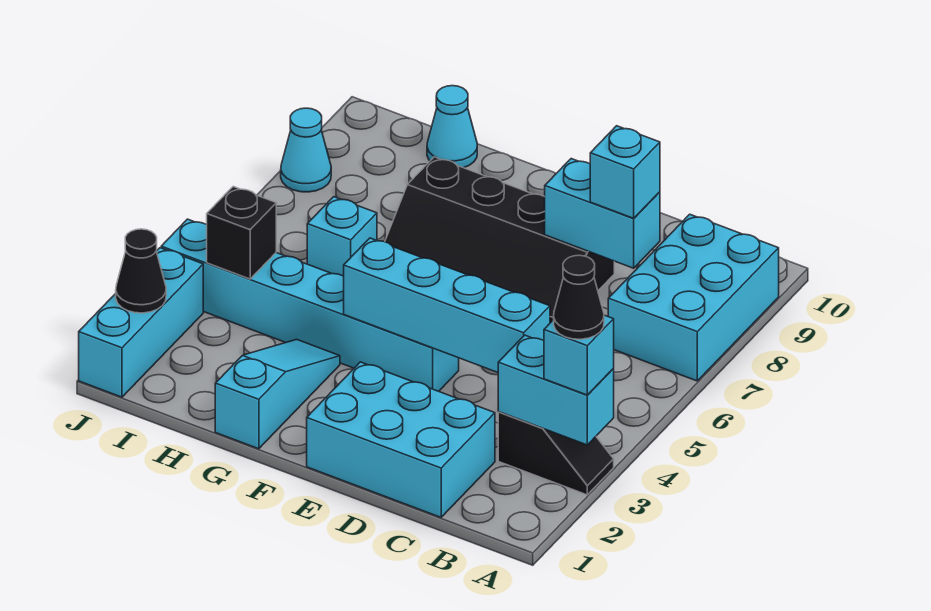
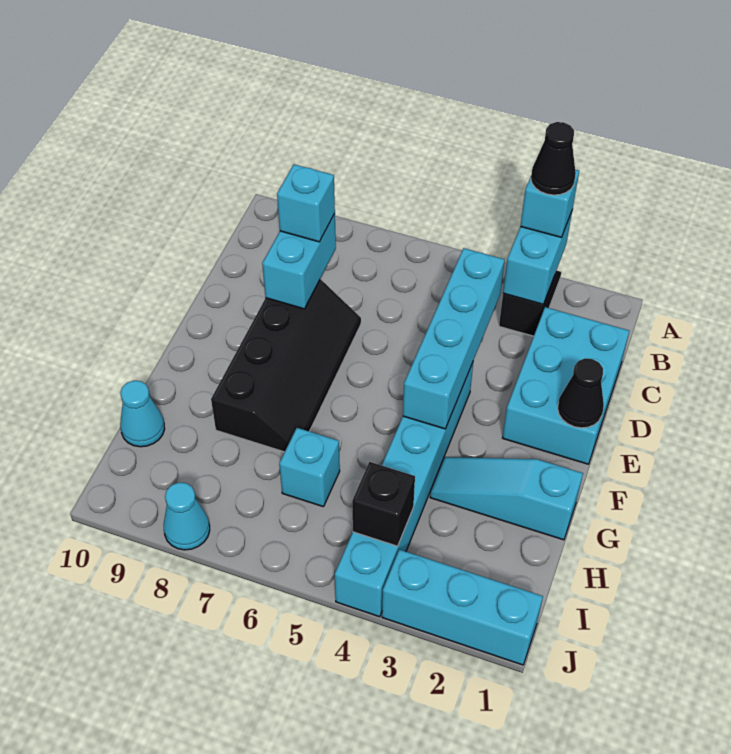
cyan brick A7:B9 level 1 -> none
black cone J2 level 2 -> black cone E1 level 2

